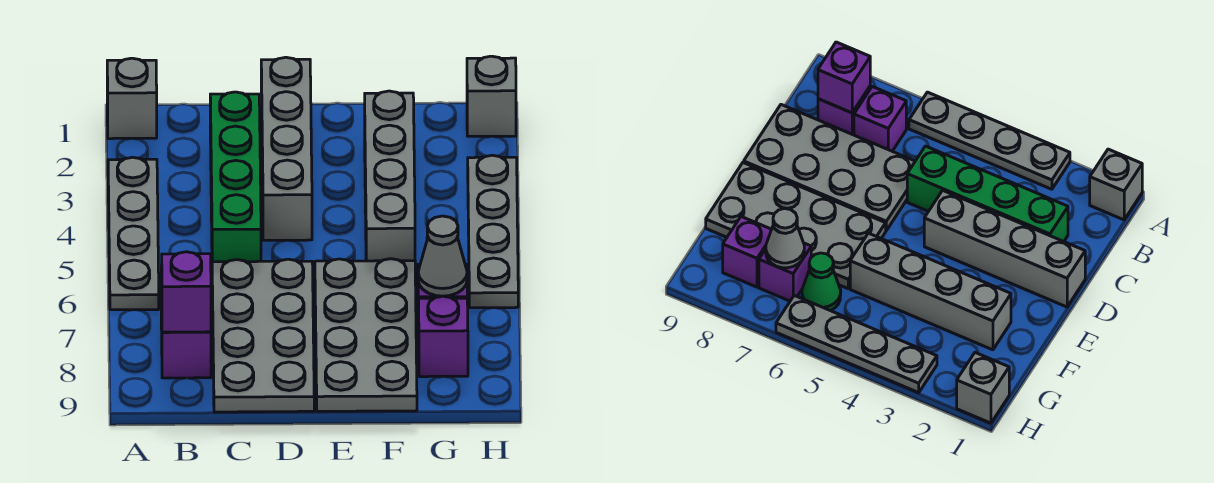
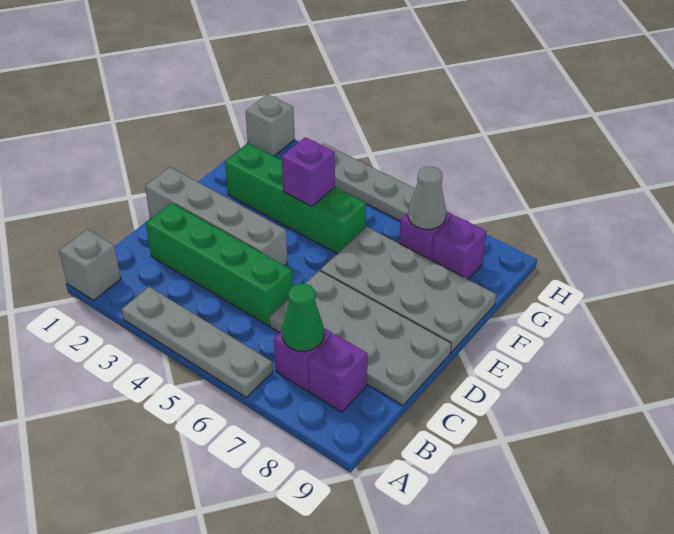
purple brick B8 level 2 -> purple brick F4 level 2
grey brick F2:F5 level 1 -> green brick F2:F5 level 1
green cone G6 level 1 -> green cone B7 level 2

